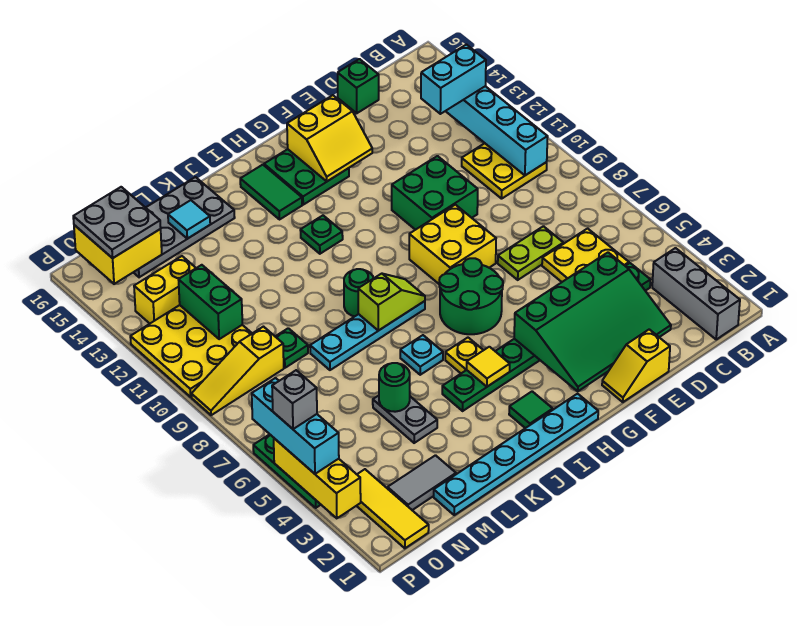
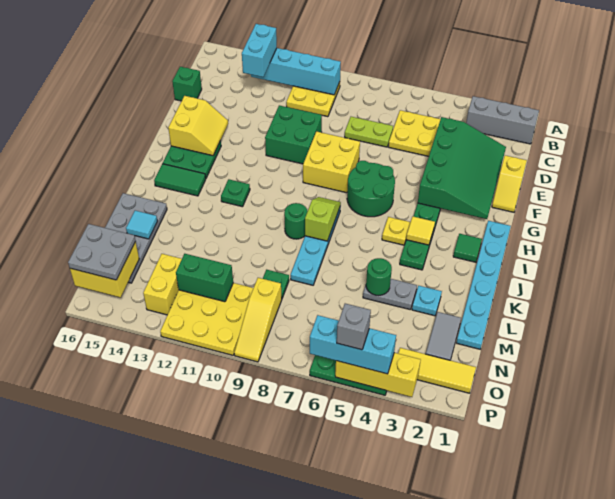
lime plate D7:E7 level 1 -> lime plate D7:D8 level 1
cyan plate J6 level 1 -> cyan plate L3 level 1

